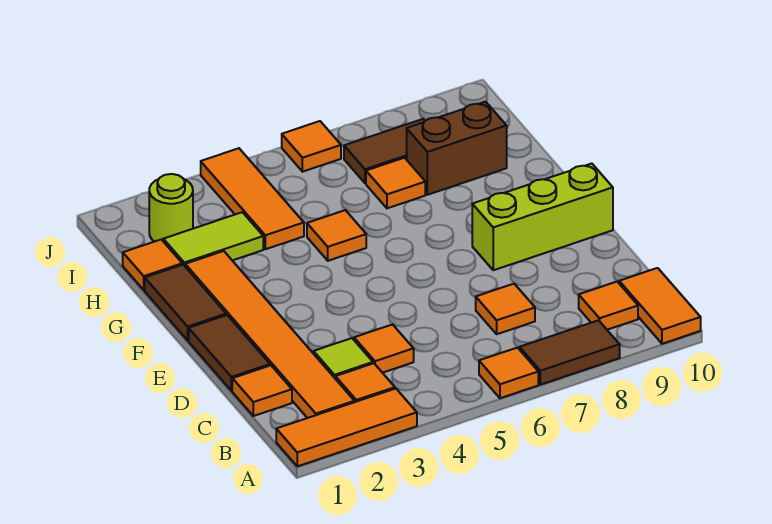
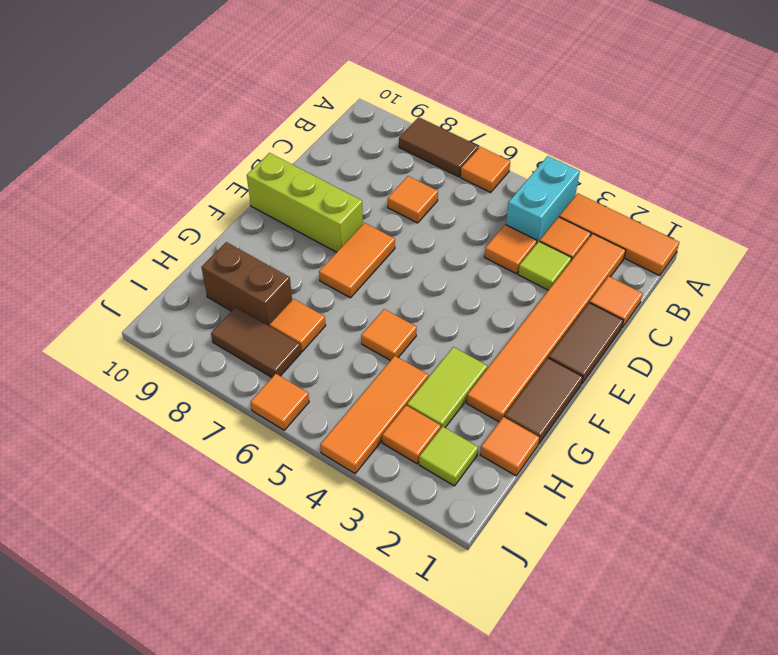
none -> cyan brick A4:B4 level 1
orange tile A10:B10 level 1 -> orange tile E7:F7 level 1
orange tile B9 level 1 -> orange tile I3 level 1
lime tile H2:H3 level 1 -> lime tile G3:H3 level 1
lime round brick I2 level 1 -> lime tile I2 level 1

